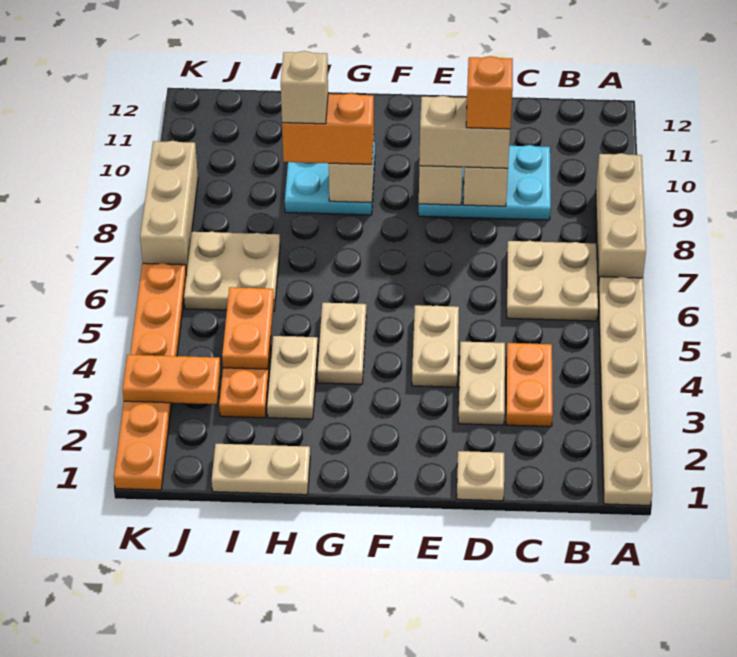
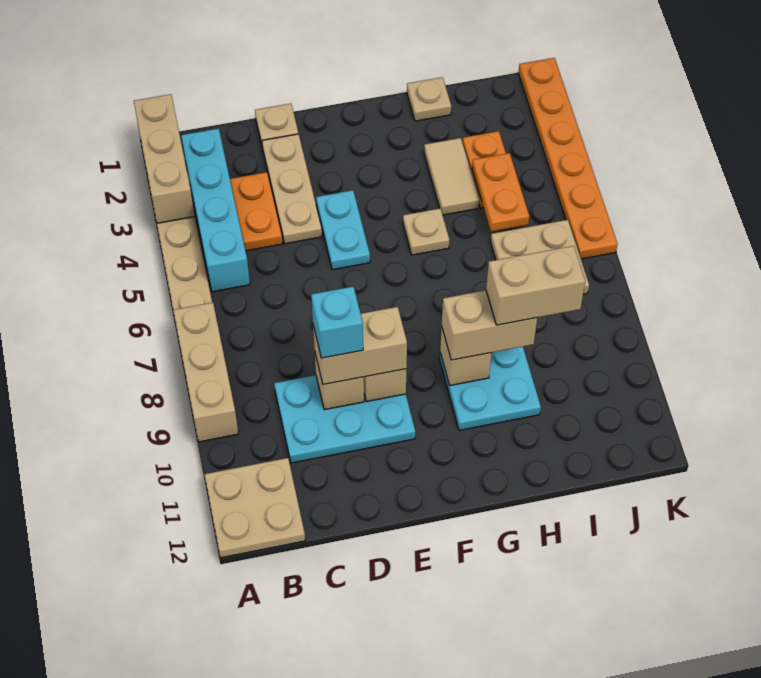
none -> cyan brick B2:B5 level 1
tan plate B6:C7 level 1 -> tan plate A11:B12 level 1
tan plate D3:D4 level 1 -> tan plate D2:D4 level 1
orange brick D9 level 4 -> cyan brick D9 level 4
tan plate E4:E5 level 1 -> cyan plate E4:E5 level 1
tan plate G4:G5 level 1 -> tan plate G5 level 1
orange brick G9:H9 level 3 -> tan brick G9:H9 level 3
tan plate H1:I1 level 1 -> tan plate H1 level 1
tan plate H3:H4 level 1 -> tan tile H3:H4 level 1
tan brick H9 level 4 -> tan brick H9:I9 level 4
orange plate J3:K3 level 2 -> none
tan brick K7:K9 level 1 -> tan brick A1:A3 level 2

